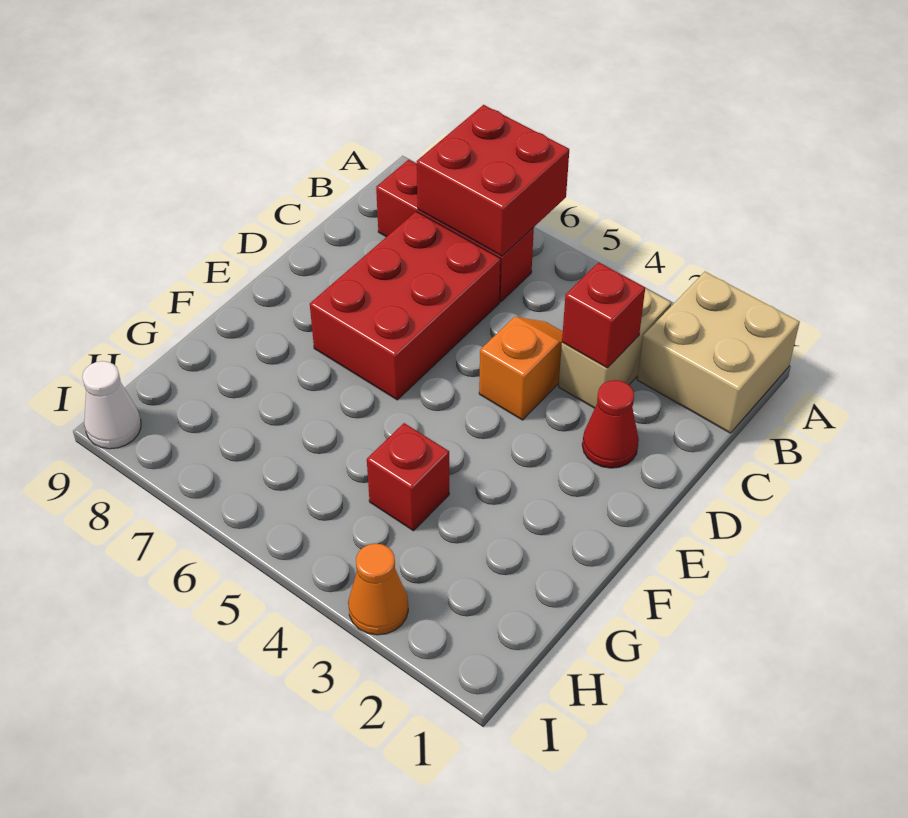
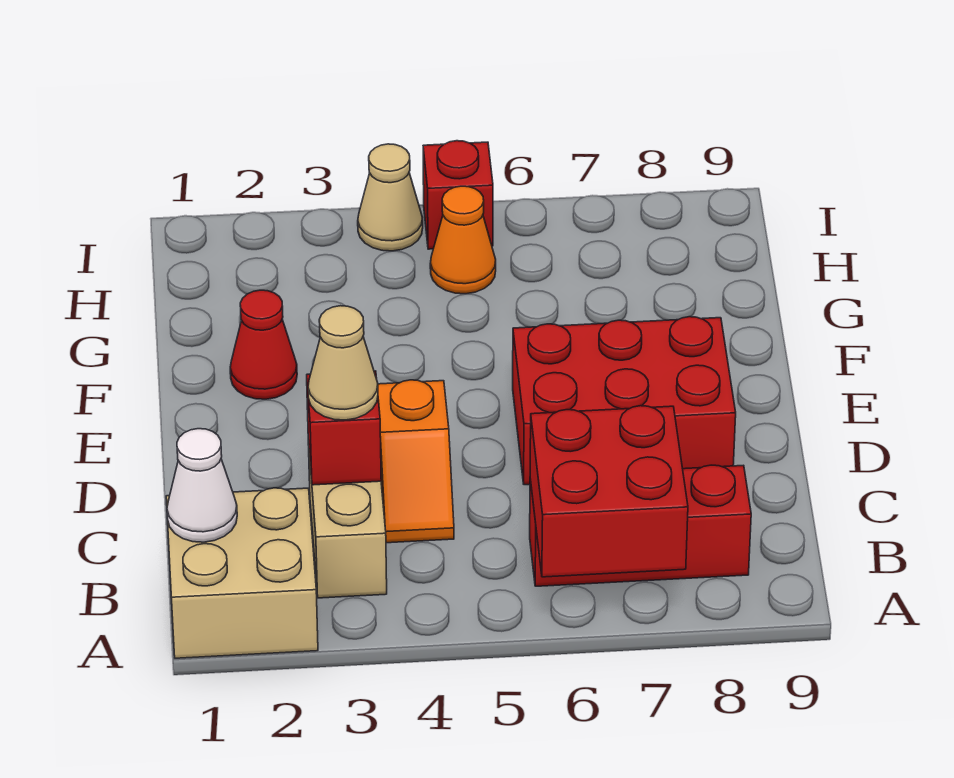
none -> tan cone C3 level 3
red brick C6:E7 level 1 -> red brick D6:E8 level 1
red cone D2 level 1 -> red cone F2 level 1
red brick G4 level 1 -> red brick I5 level 1
orange cone I3 level 1 -> orange cone H5 level 1
none -> tan cone I4 level 1
white cone I9 level 1 -> white cone B1 level 2

